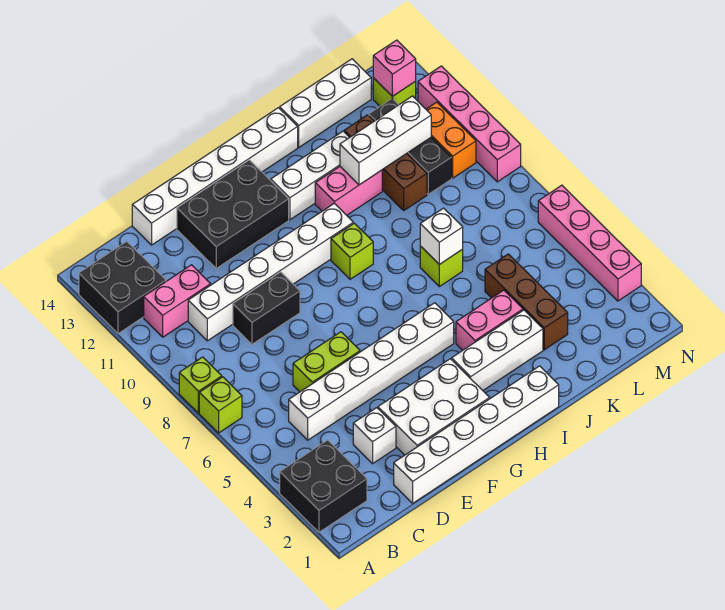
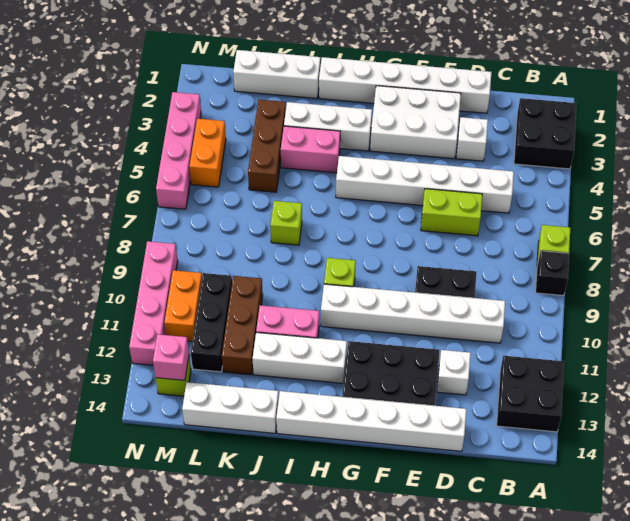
lime brick A8 level 1 -> black brick A8 level 1
pink brick B11:C11 level 1 -> none
white brick J7 level 2 -> white brick D12 level 1
white brick J11:L11 level 2 -> white brick J1:L1 level 1
none -> orange brick M4:M5 level 1

